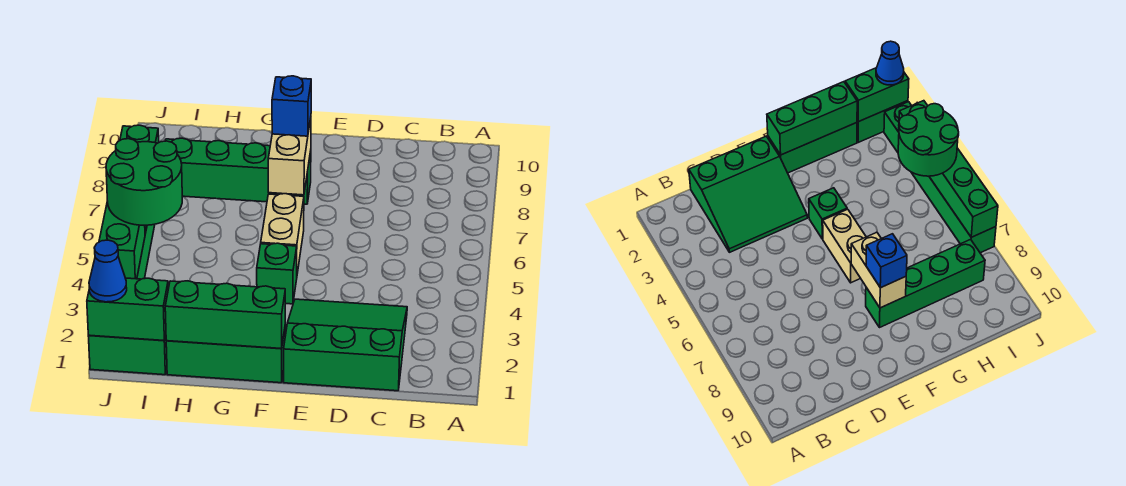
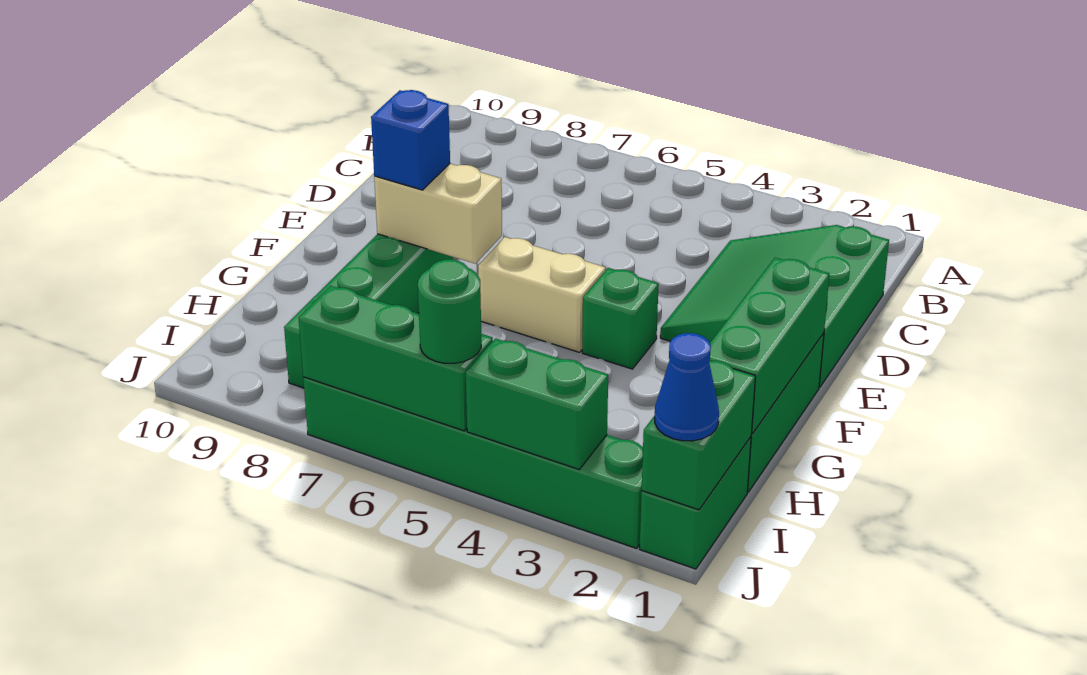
green round brick I4:J5 level 3 -> green round brick J5 level 3

